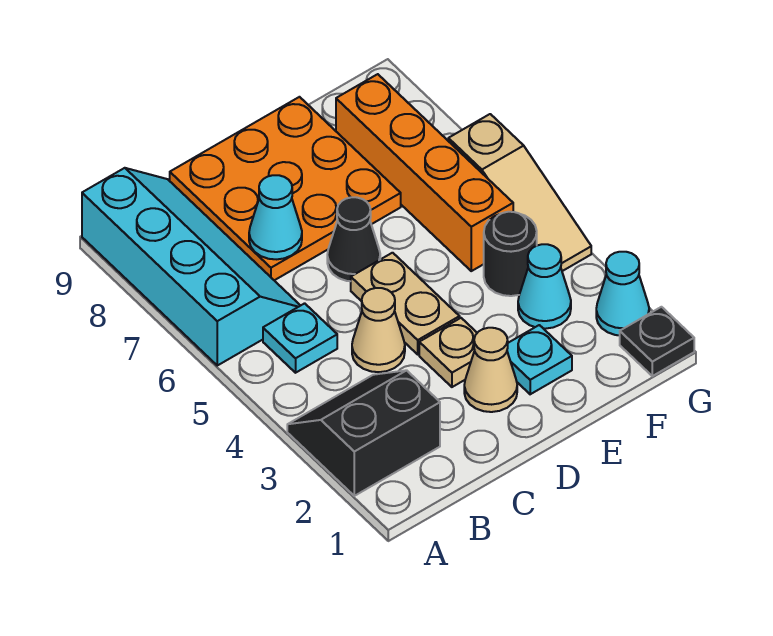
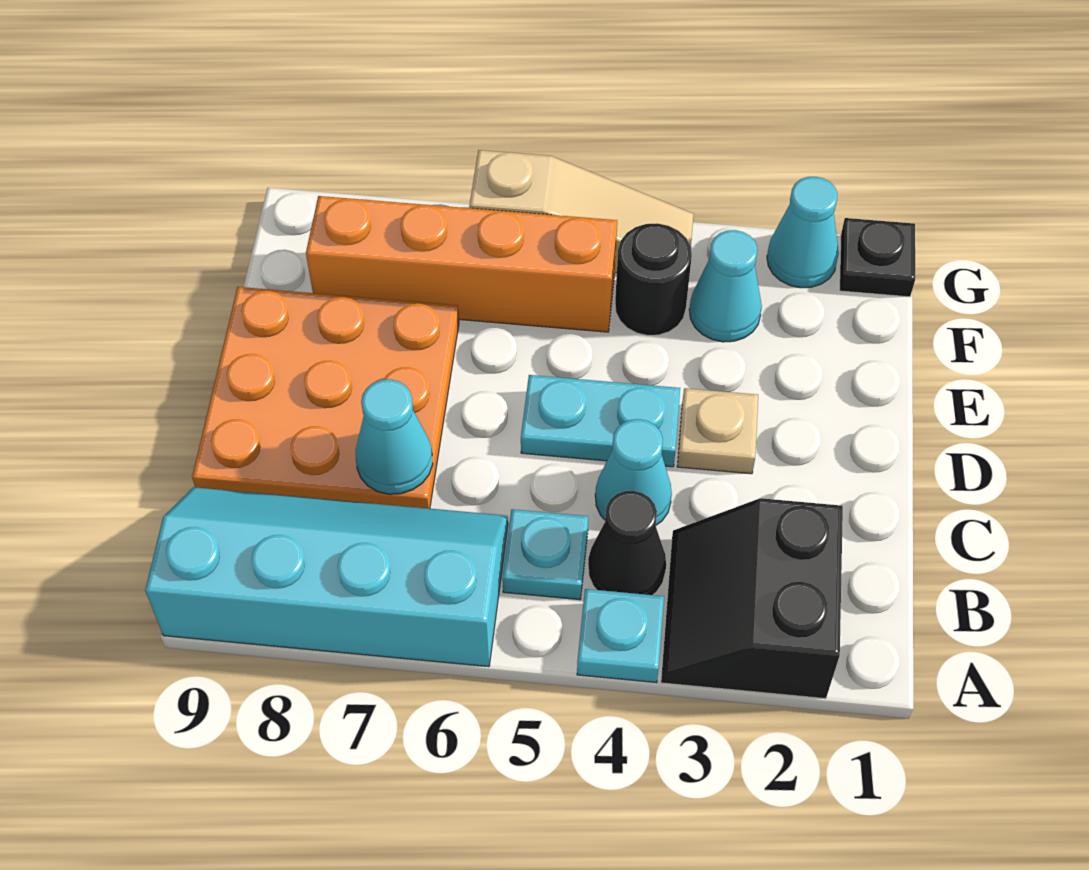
tan cone C4 level 1 -> cyan cone C4 level 1
tan cone D2 level 1 -> none
tan plate D4:D5 level 1 -> cyan plate D4:D5 level 1
black cone D6 level 1 -> black cone B4 level 1
cyan plate E2 level 1 -> cyan plate A4 level 1

